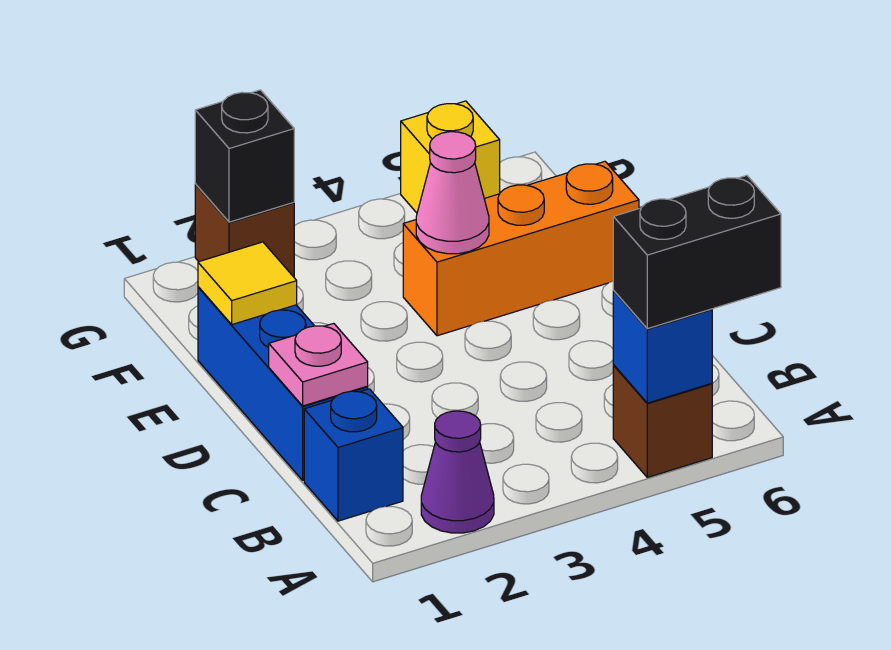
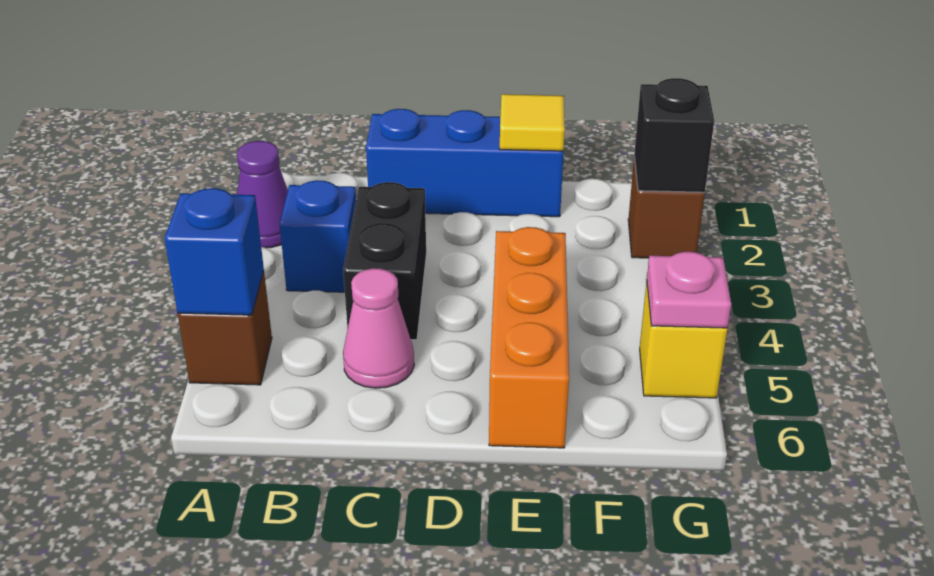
black brick A5:A6 level 3 -> black brick C3:C4 level 1
blue brick B1 level 1 -> blue brick B3 level 1
pink plate C1 level 2 -> pink plate G5 level 2
pink cone E4 level 2 -> pink cone C5 level 1

